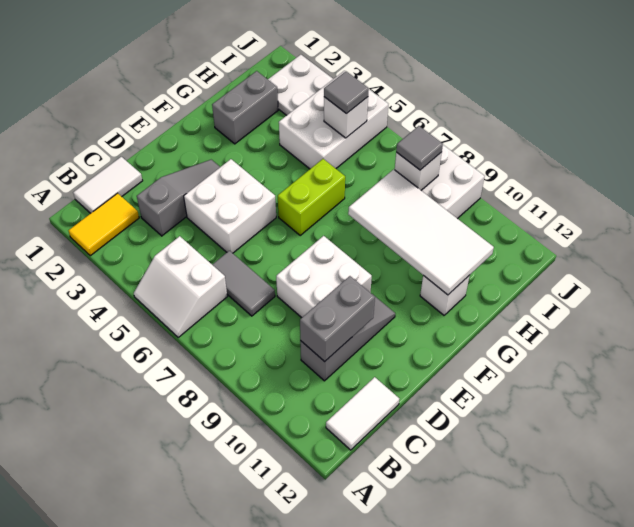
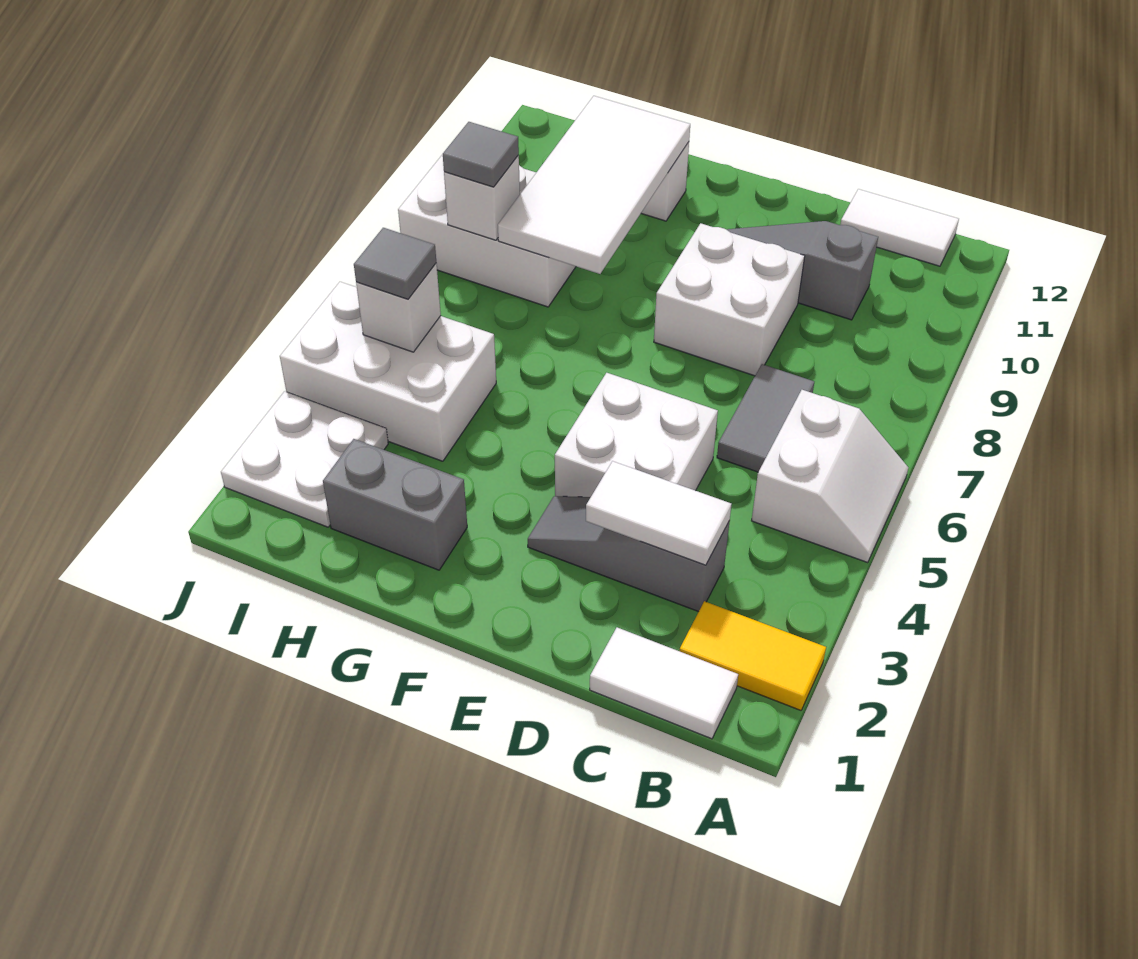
none -> white tile C3:D3 level 2
grey brick C10:D10 level 2 -> none
lime brick F6:G6 level 1 -> none

